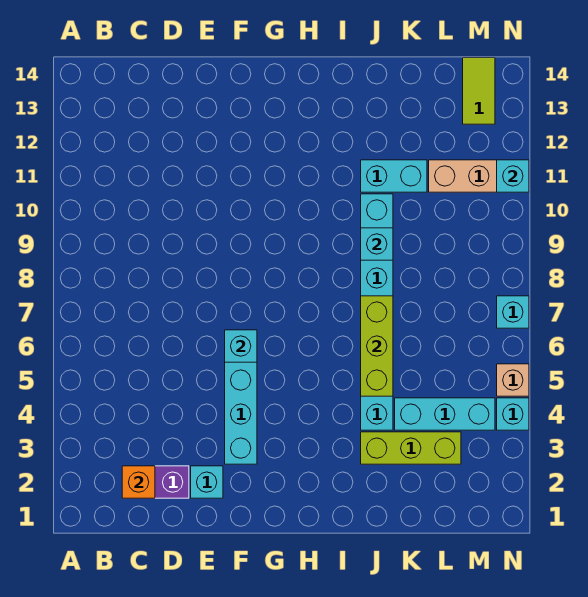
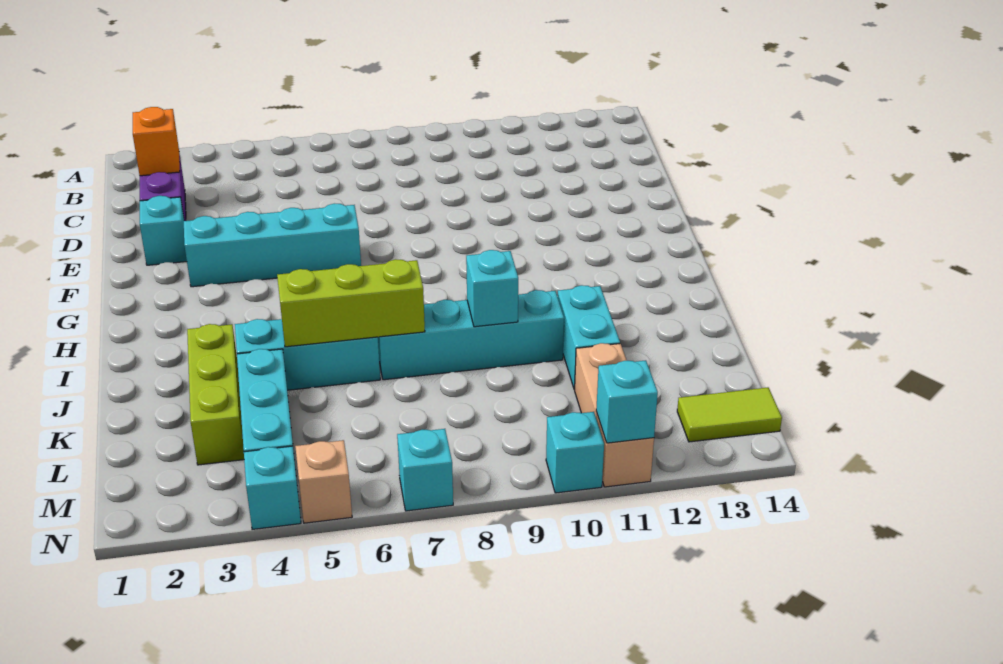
cyan brick F6 level 2 -> cyan brick N10 level 1

